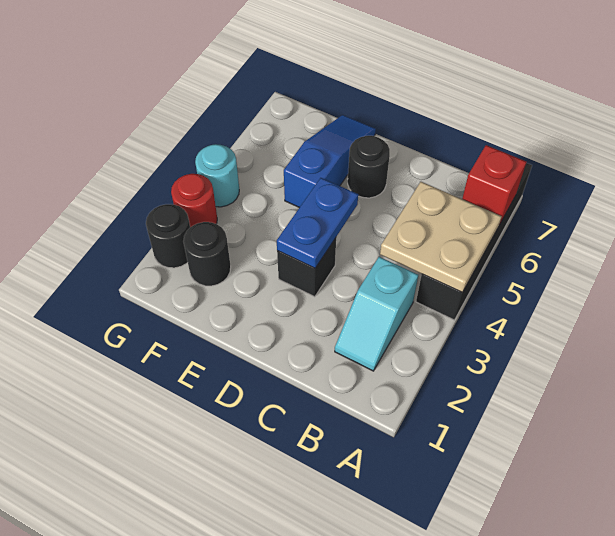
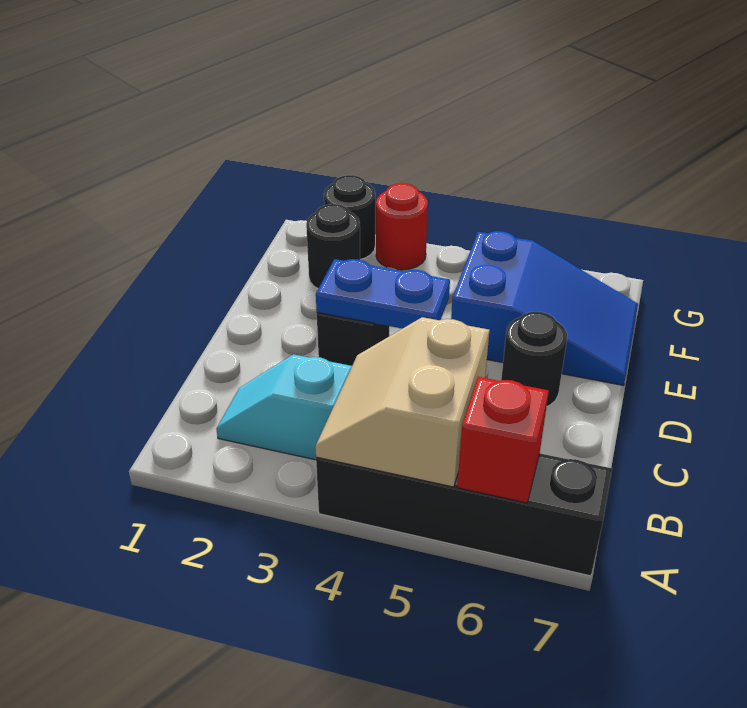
tan plate A4:B5 level 2 -> tan slope A4:B5 level 2 top 5
blue slope E5:E7 level 1 top 5 -> blue slope E5:F7 level 1 top 5
cyan round brick G4 level 1 -> none

